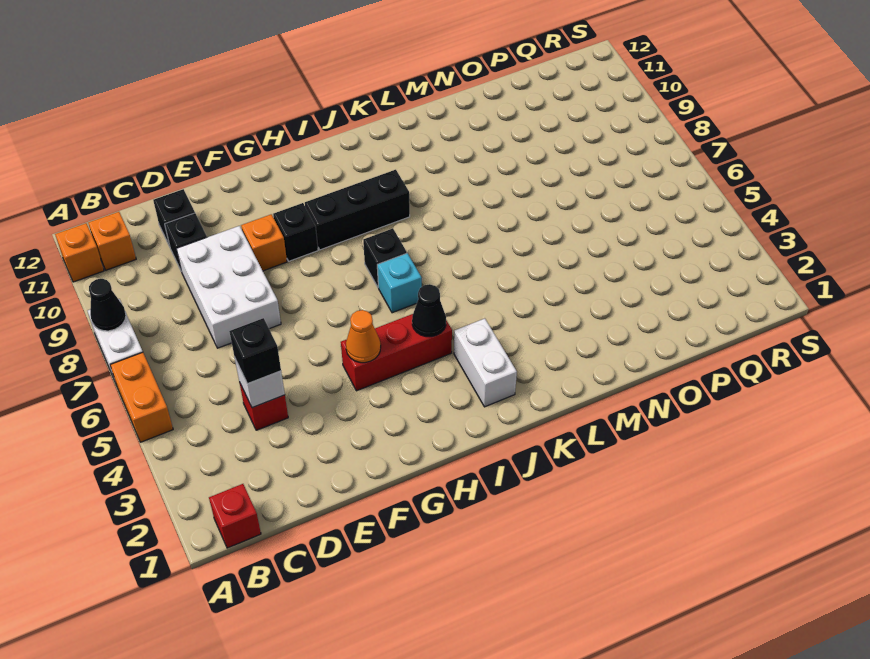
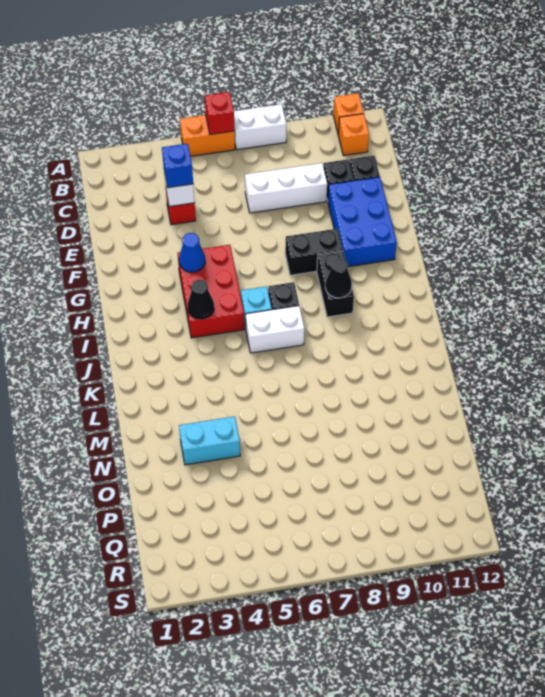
black cone A8 level 2 -> black cone I9 level 2
red brick B1 level 1 -> red brick A6 level 2
black brick D4 level 3 -> blue brick D4 level 3
white brick D7:E9 level 1 -> white brick D7:D9 level 1
none -> blue brick E10:G11 level 1
orange brick F9 level 1 -> none
red brick G4:I4 level 1 -> red brick G4:I5 level 1
orange cone G4 level 2 -> blue cone G4 level 2
black brick G9 level 1 -> black brick G8:G9 level 1
black brick H9:J9 level 1 -> black brick H9:I9 level 1
white brick J2:J3 level 1 -> white brick J6:J7 level 1
none -> cyan brick N3:N4 level 1

